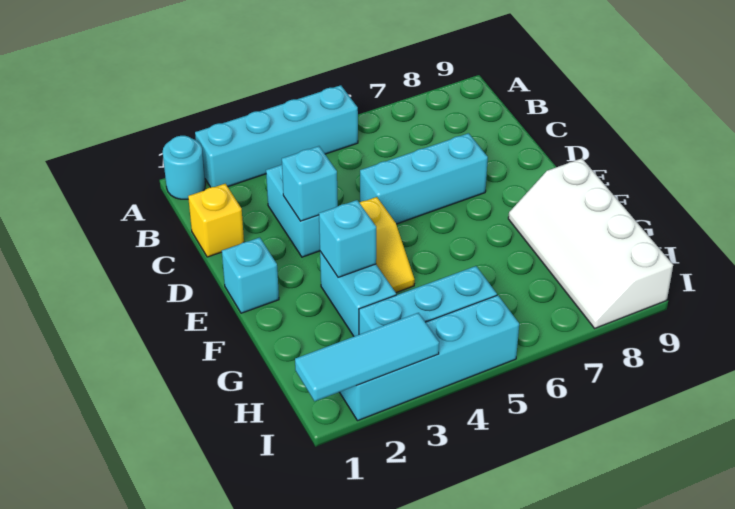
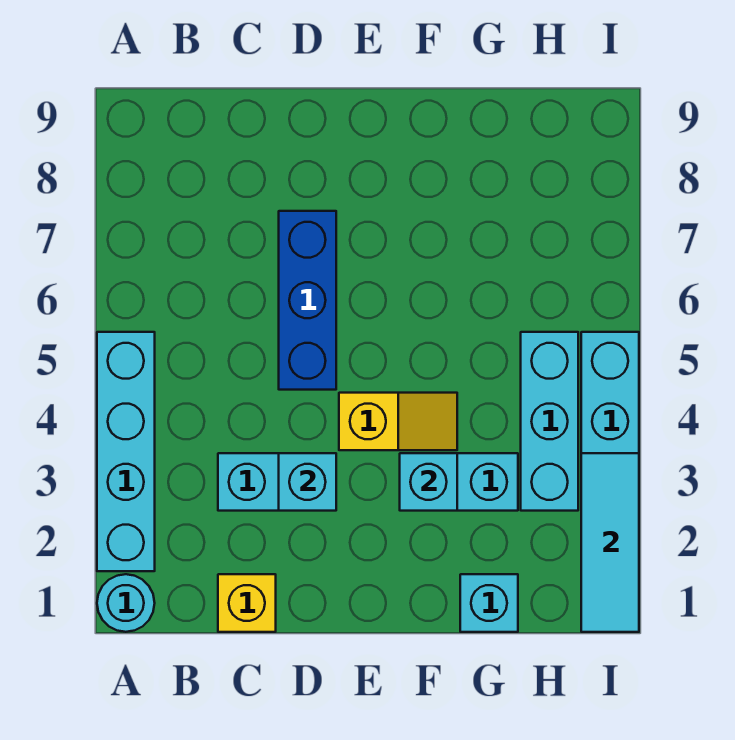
cyan brick D5:D7 level 1 -> blue brick D5:D7 level 1
cyan brick E1 level 1 -> cyan brick G1 level 1
white slope F8:I9 level 1 top 9 -> none

